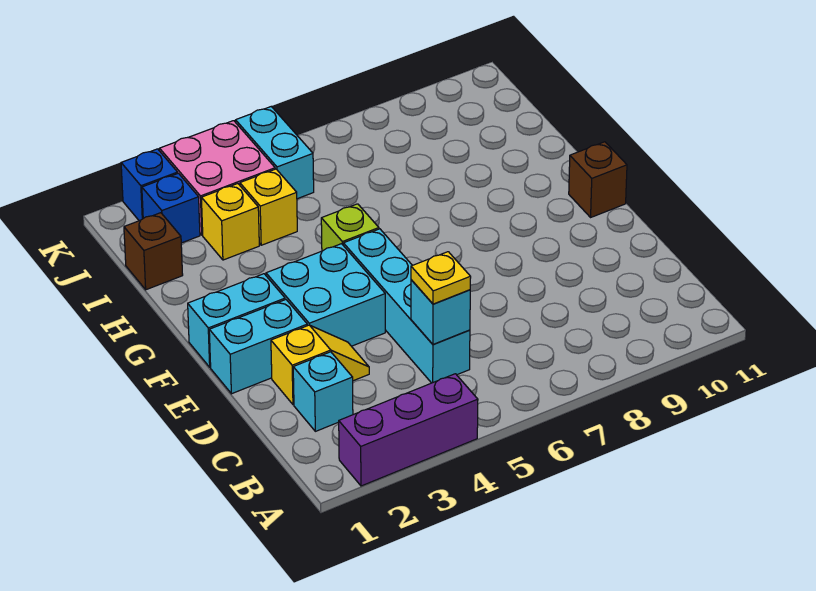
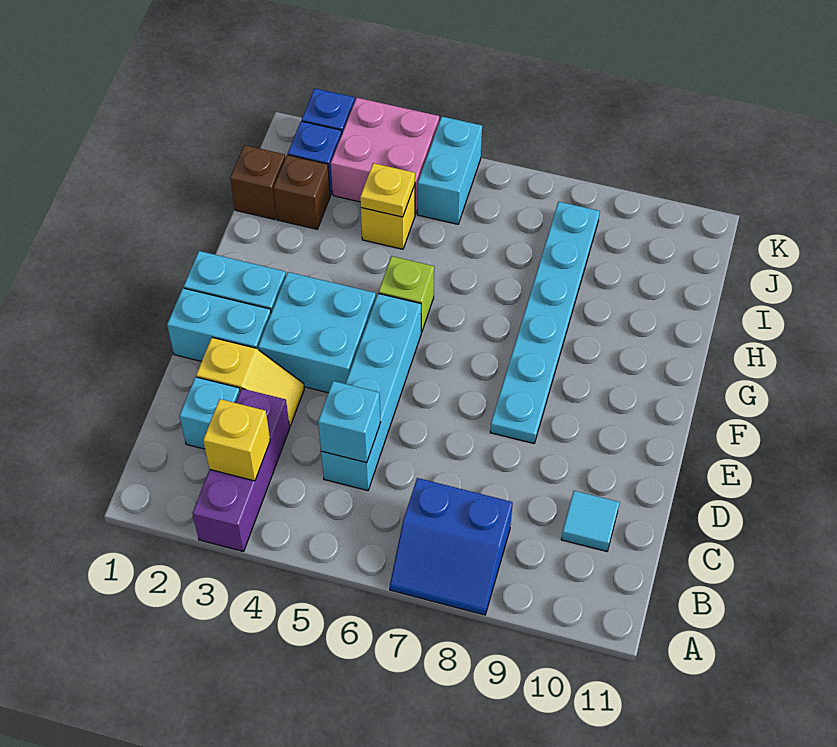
purple brick A2:A4 level 1 -> purple brick A3:C3 level 1
none -> blue slope A7:B8 level 1 top B
yellow plate C5 level 3 -> yellow plate I4 level 2
none -> cyan tile C10 level 1
none -> cyan plate E8:J8 level 1
brown brick F11 level 1 -> brown brick I2 level 1
yellow brick I3 level 1 -> yellow brick B3 level 2

